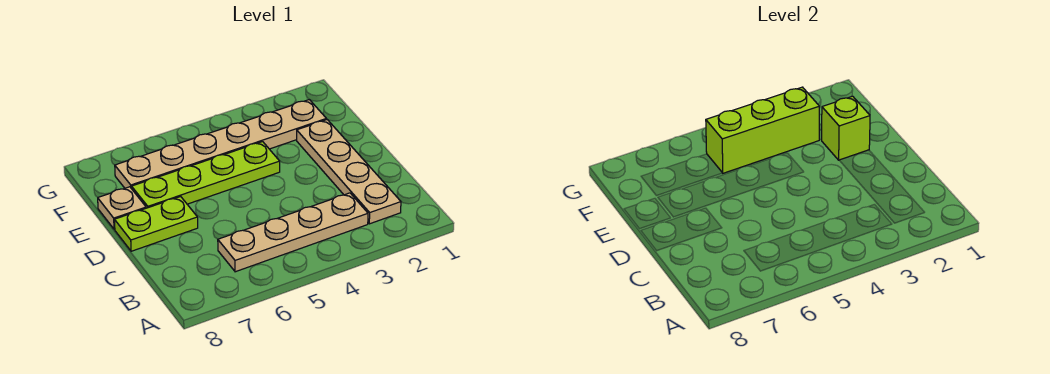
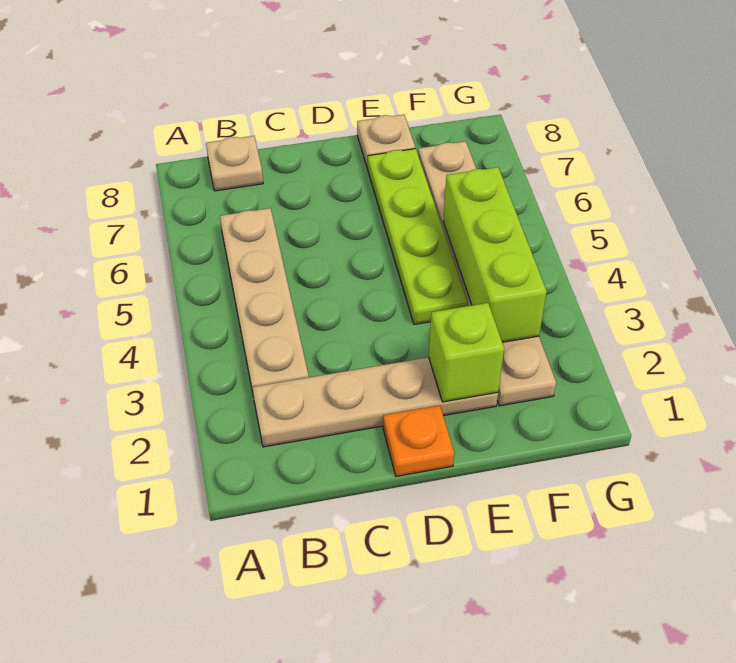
none -> tan plate B8 level 1
none -> orange plate D1 level 1
lime plate D7:D8 level 1 -> none

